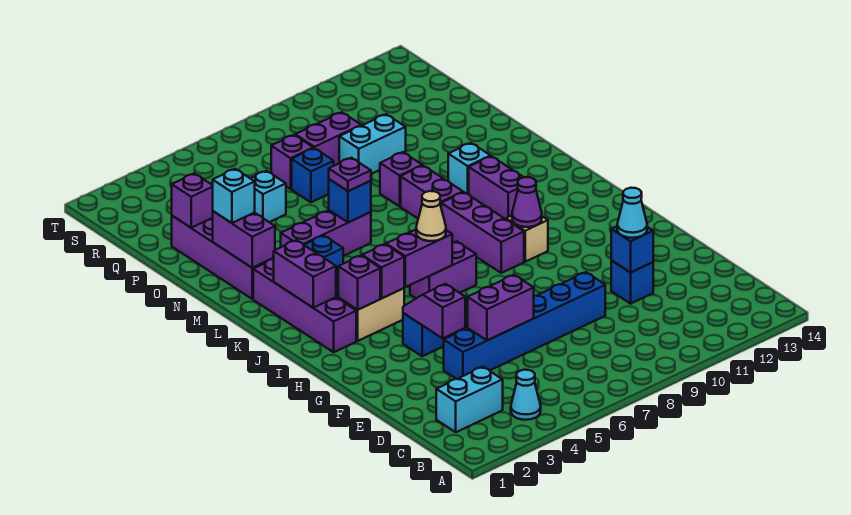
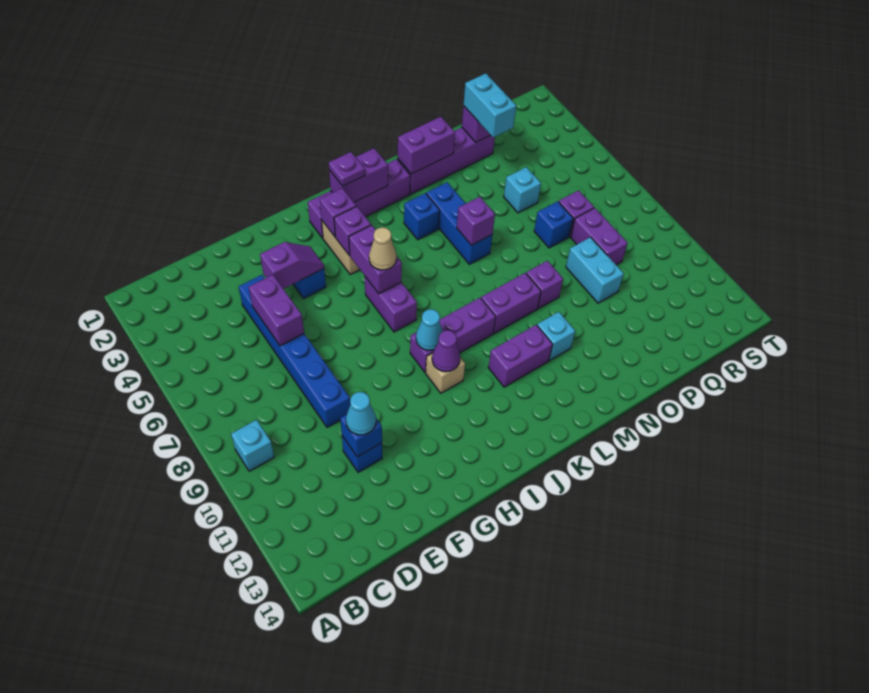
cyan cone B4 level 1 -> cyan cone I9 level 2
cyan brick C2:C3 level 1 -> cyan brick P2:P3 level 3
purple brick M4:M6 level 1 -> blue brick M4:M6 level 1
blue brick M6 level 2 -> purple brick M6 level 2
purple plate M6 level 3 -> purple plate J2 level 3
cyan brick N2 level 3 -> cyan brick B9 level 1

